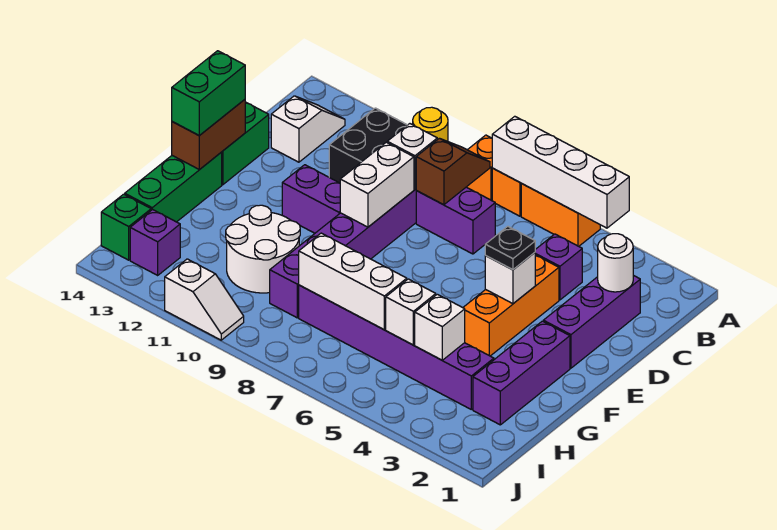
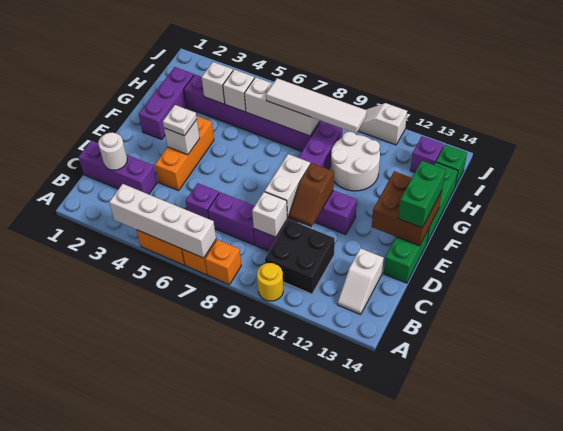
brown slope B8:C8 level 2 top C -> brown slope D10:E10 level 2 top E
purple brick C2:E2 level 1 -> purple brick C1:C3 level 1
purple brick C4 level 1 -> purple brick C6 level 1
black plate E4 level 3 -> white plate E4 level 3
brown brick E14:F14 level 2 -> brown brick E13:F14 level 2
none -> white tile H7:H10 level 3

